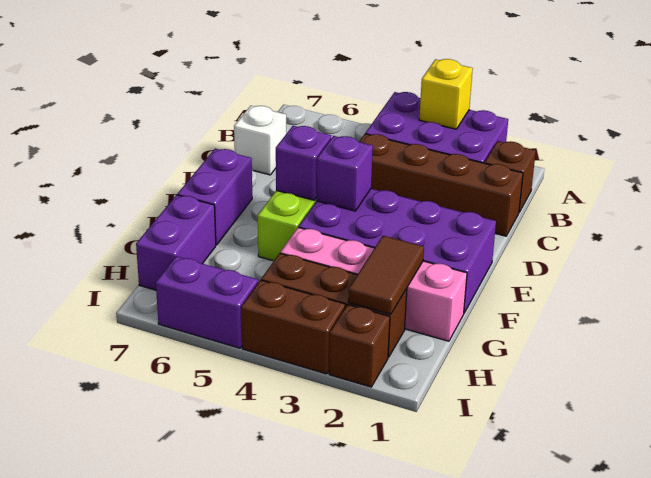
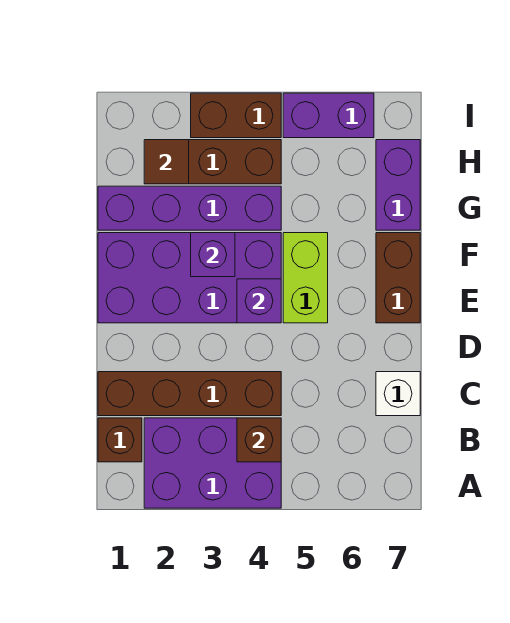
yellow brick A3 level 2 -> none
purple brick E5 level 2 -> purple brick F3 level 2
purple brick E7:F7 level 1 -> brown brick E7:F7 level 1
pink brick G1:G4 level 1 -> purple brick G1:G4 level 1
brown tile G2:H2 level 2 -> brown tile H2 level 2
brown brick I2 level 1 -> brown brick B4 level 2

